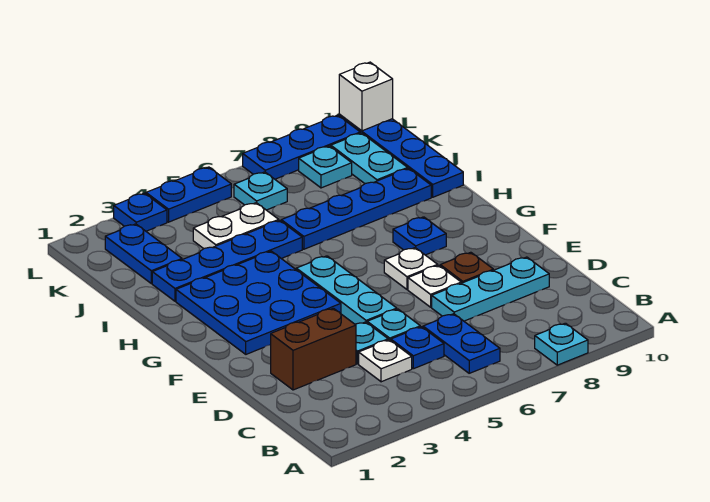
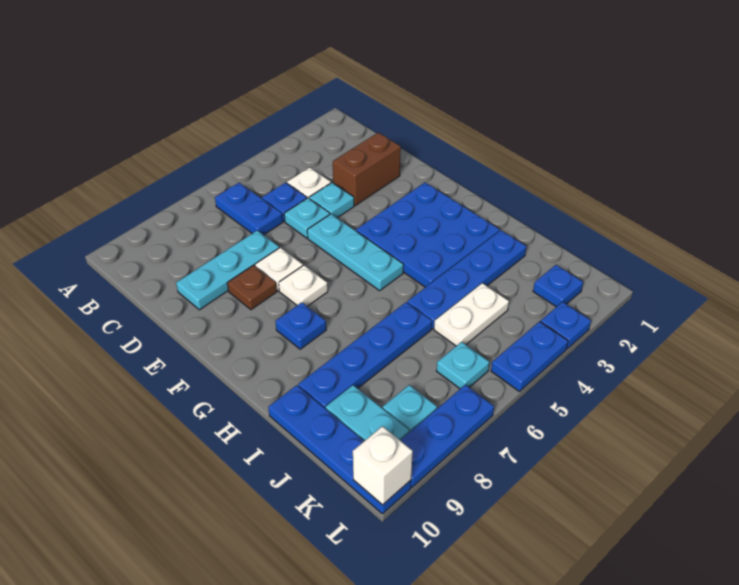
cyan plate A8 level 1 -> none
blue plate J2:K2 level 1 -> blue plate K2 level 1

